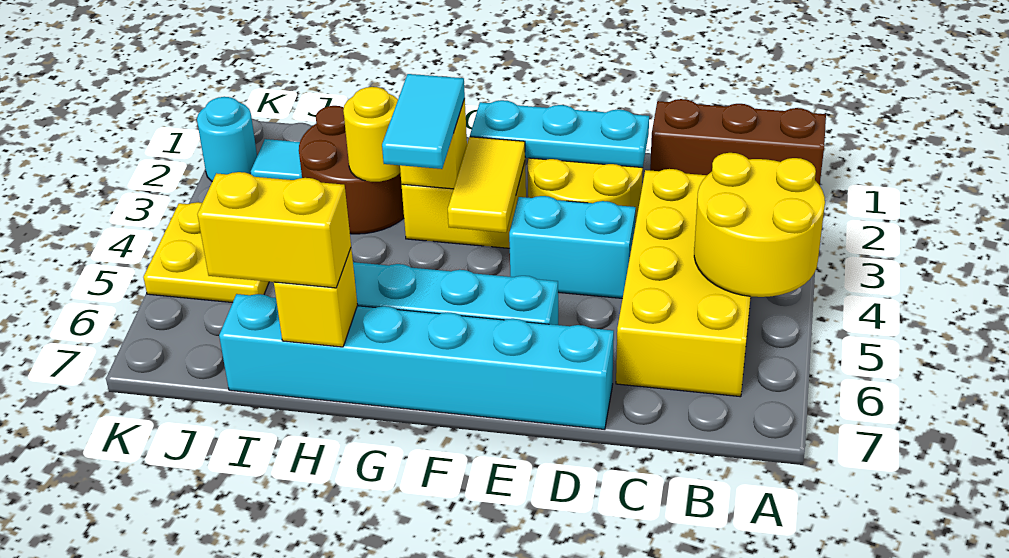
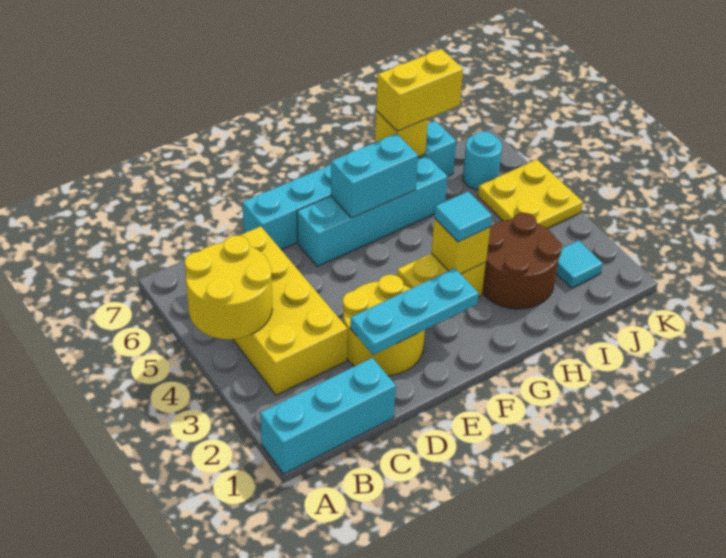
brown brick A1:C1 level 1 -> cyan brick A1:C1 level 1
cyan brick D4:E4 level 1 -> cyan brick F6:G6 level 2
yellow tile F3:F4 level 2 -> none
cyan tile G3:G4 level 3 -> cyan tile G3 level 3
yellow round brick H3 level 2 -> none
cyan round brick K2 level 1 -> cyan round brick J6 level 1

